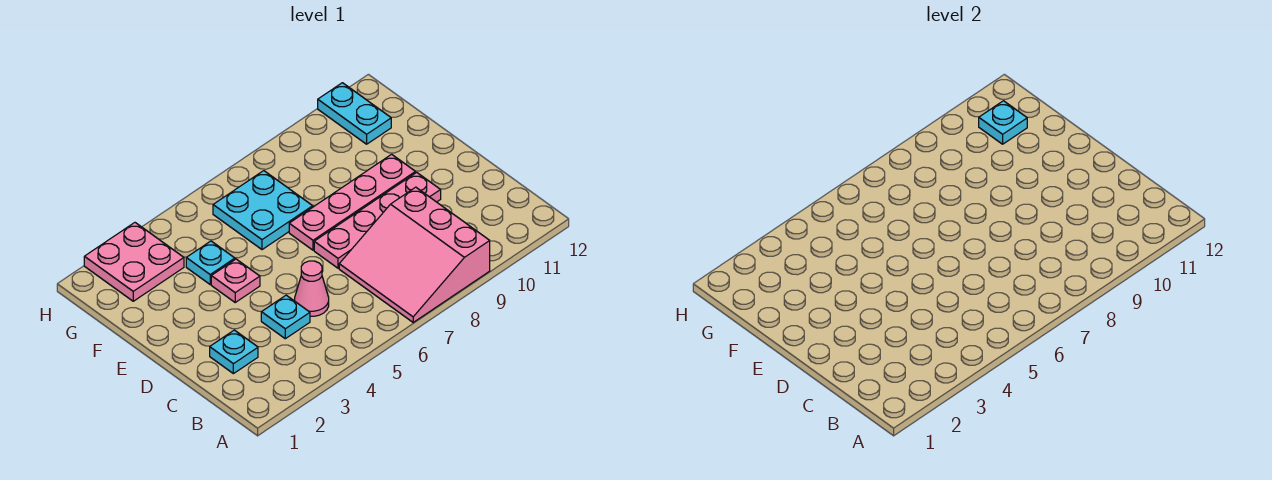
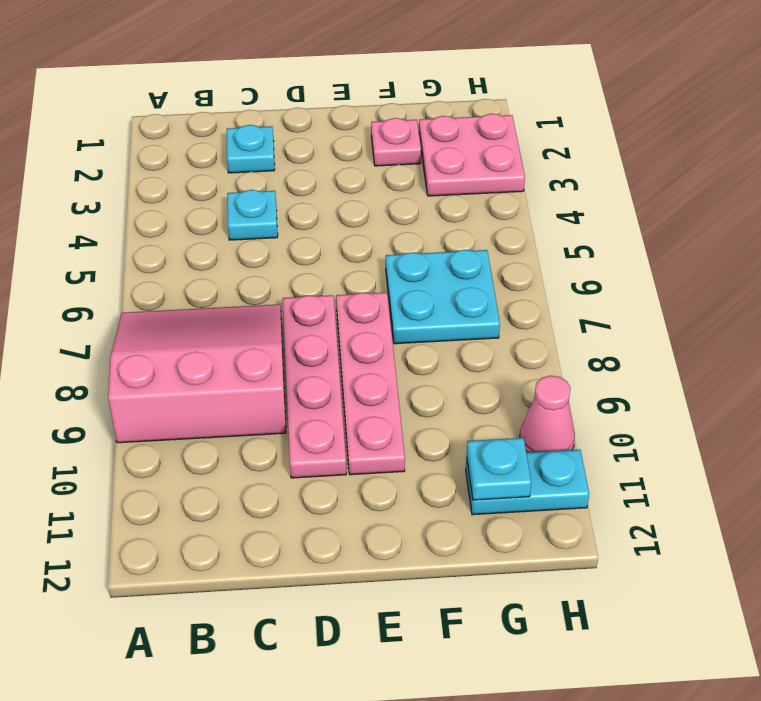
pink cone C5 level 1 -> pink cone H10 level 1
pink plate E4 level 1 -> pink plate F2 level 1
cyan plate F4 level 1 -> none

